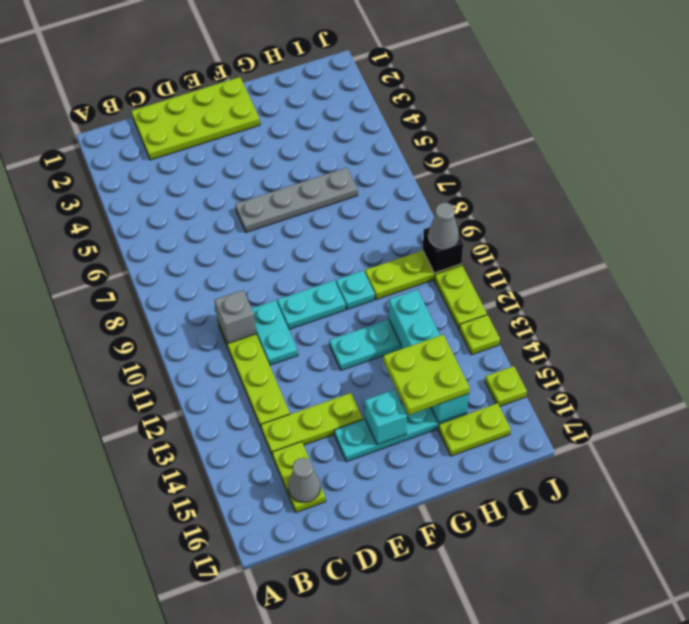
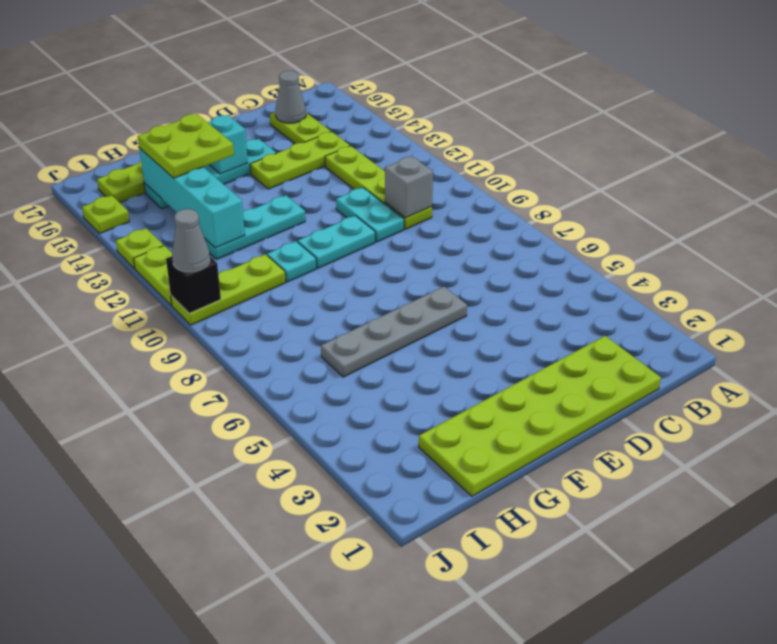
lime plate C1:F2 level 1 -> lime plate C1:H2 level 1

